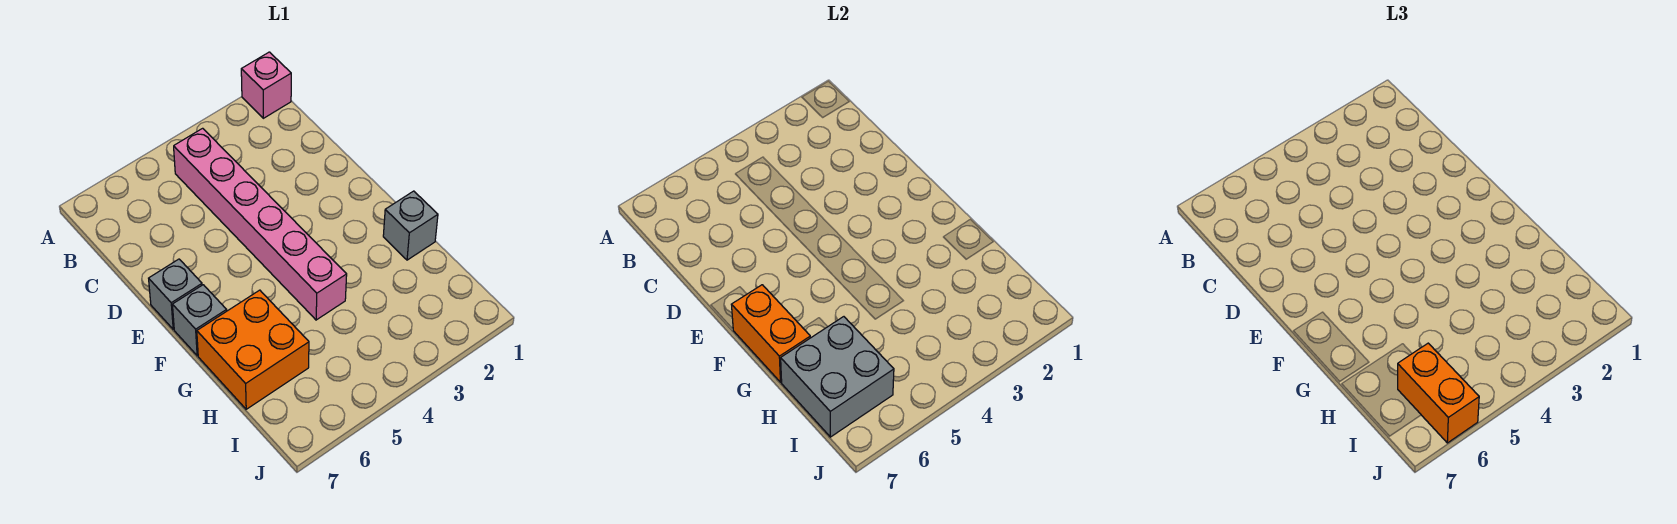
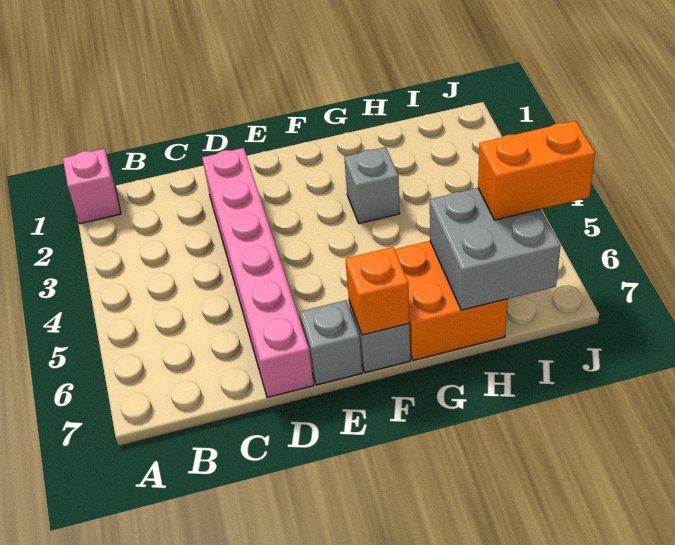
pink brick B4:G4 level 1 -> pink brick D2:D7 level 1
orange brick F7:G7 level 2 -> orange brick F7 level 2
grey brick G1 level 1 -> grey brick G3 level 1

